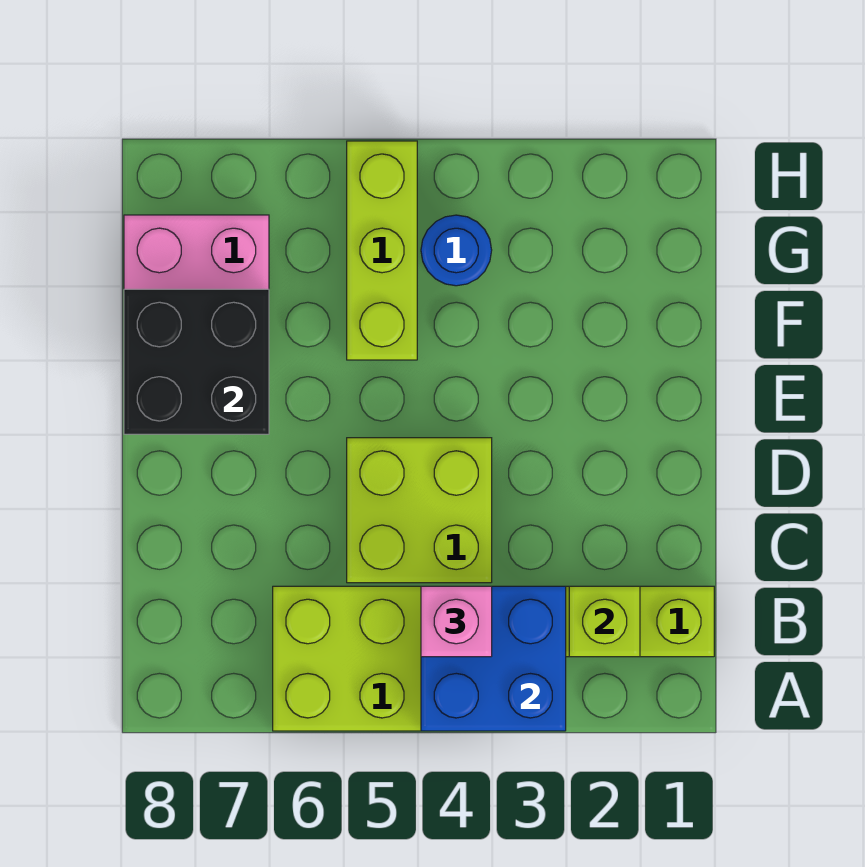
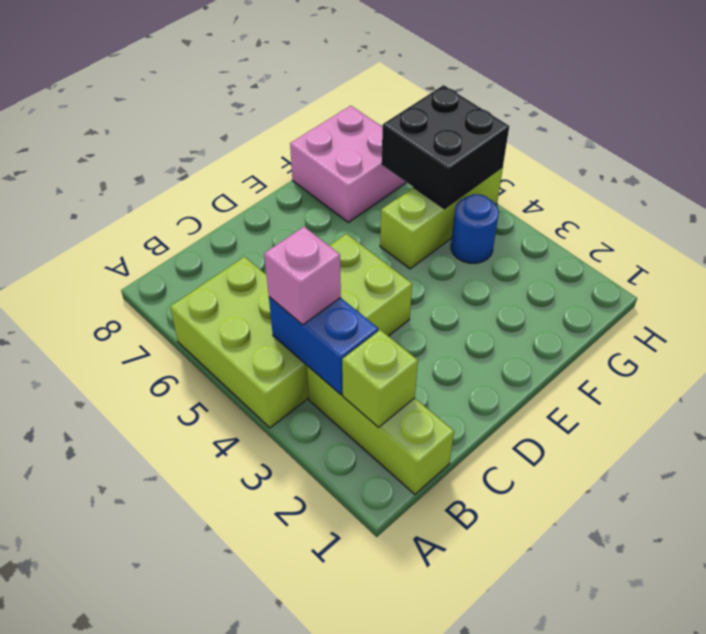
blue brick A3:B4 level 2 -> blue brick B3:B4 level 2
black brick E7:F8 level 2 -> black brick G5:H6 level 2

